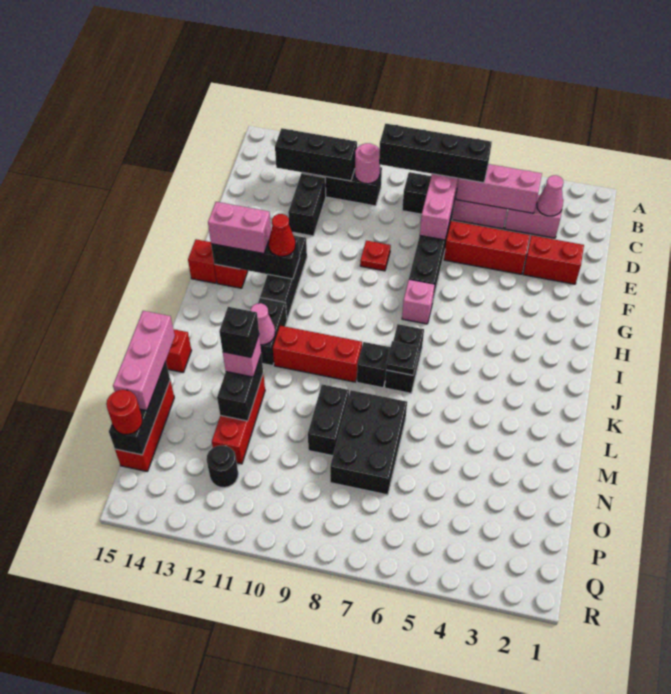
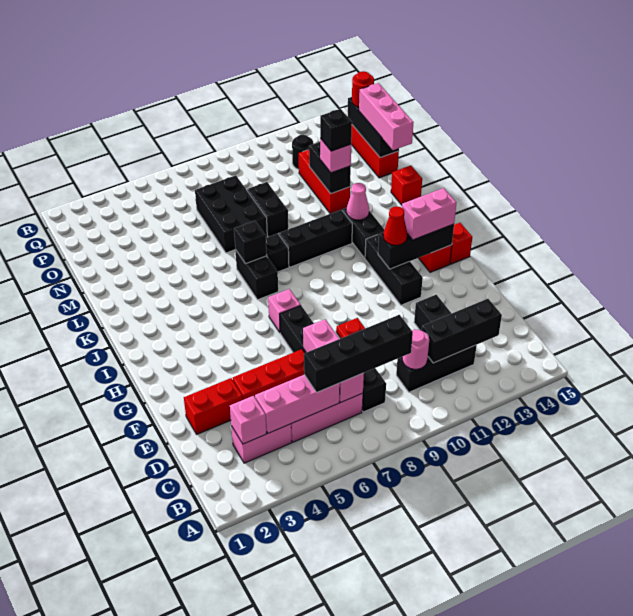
pink cone C3 level 2 -> pink brick C3 level 2
black plate K7 level 2 -> black brick K7 level 2
red brick K9:K11 level 1 -> black brick K9:K11 level 1

